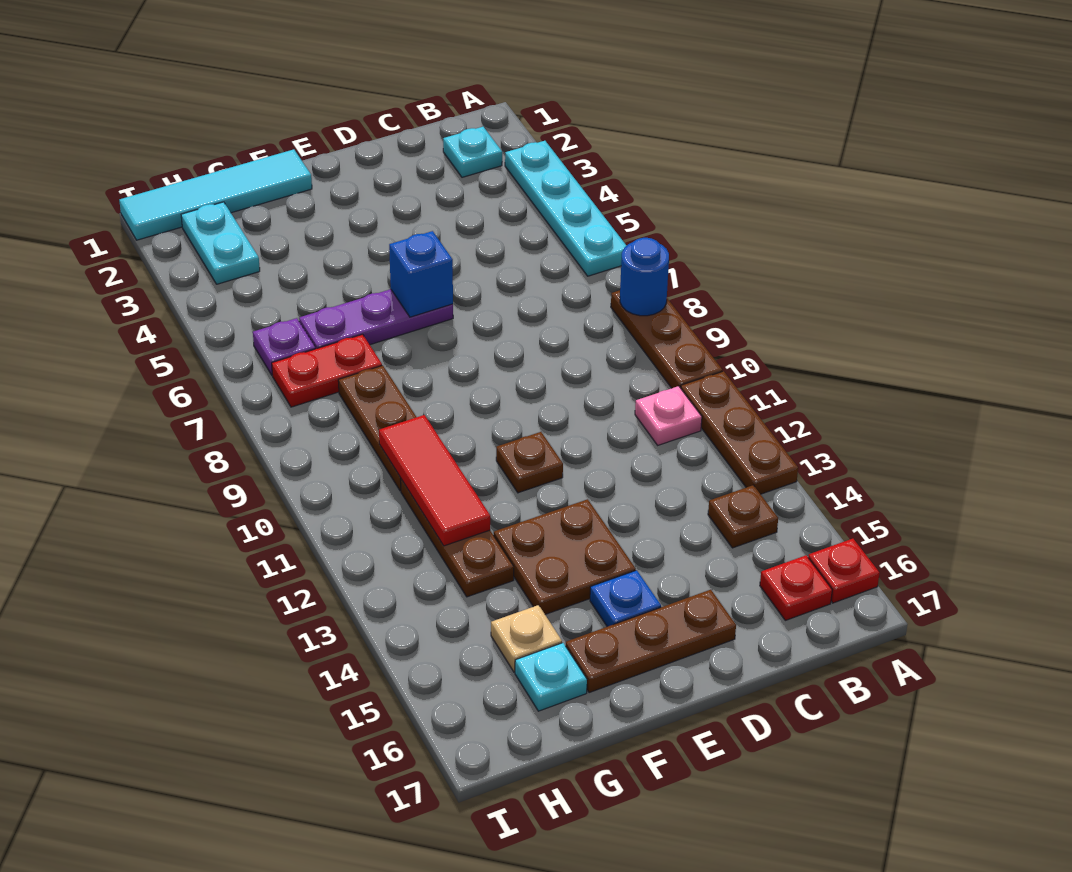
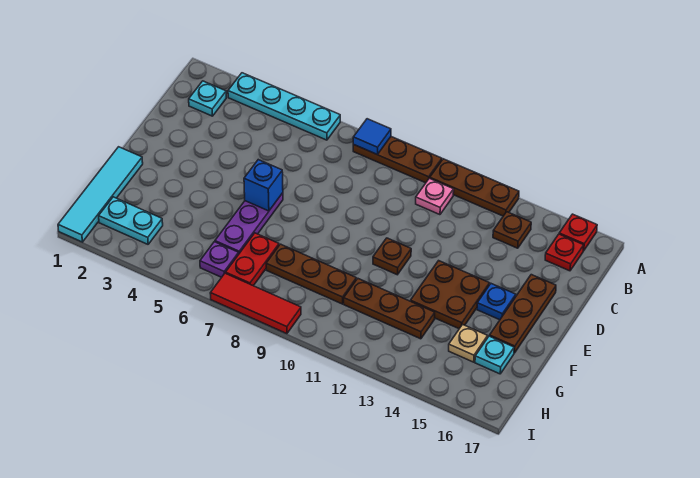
blue round brick A8 level 2 -> blue tile A8 level 2
red tile G10:G12 level 2 -> red tile I7:I9 level 1

